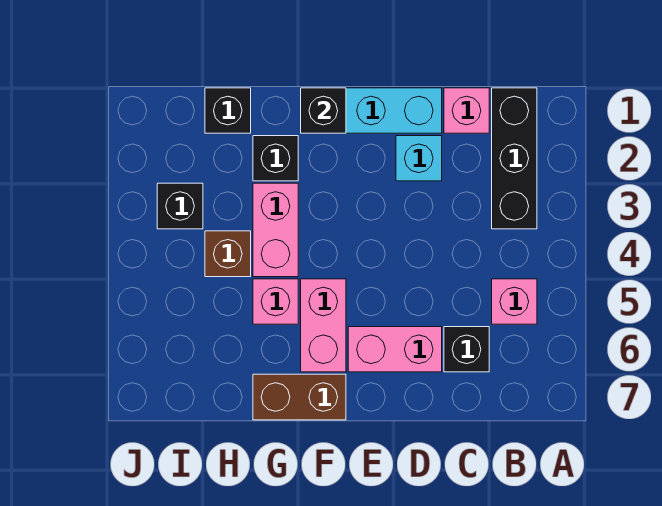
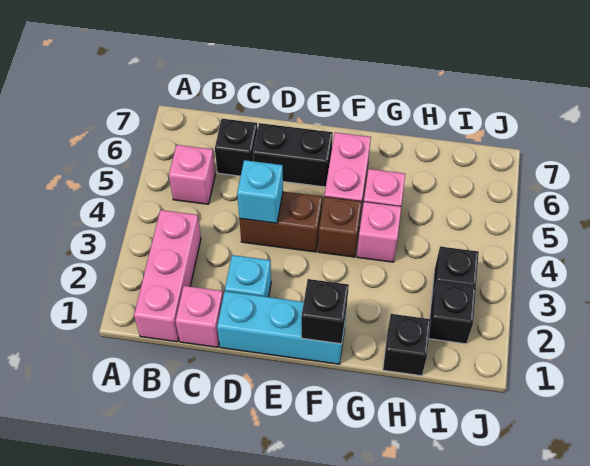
black brick B1:B3 level 1 -> pink brick B1:B3 level 1
none -> cyan brick D4 level 2
pink brick D6:E6 level 1 -> black brick D6:E6 level 1
brown brick F7:G7 level 1 -> brown brick D4:E4 level 1
black brick G2 level 1 -> black brick I2 level 1
pink brick G3:G4 level 1 -> pink brick G4 level 1
brown brick H4 level 1 -> brown brick F4 level 1

